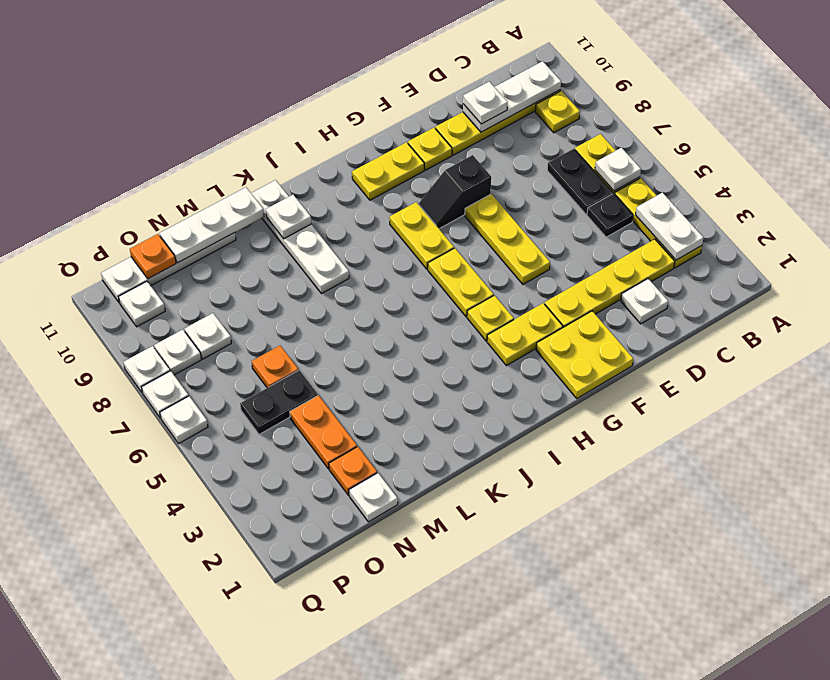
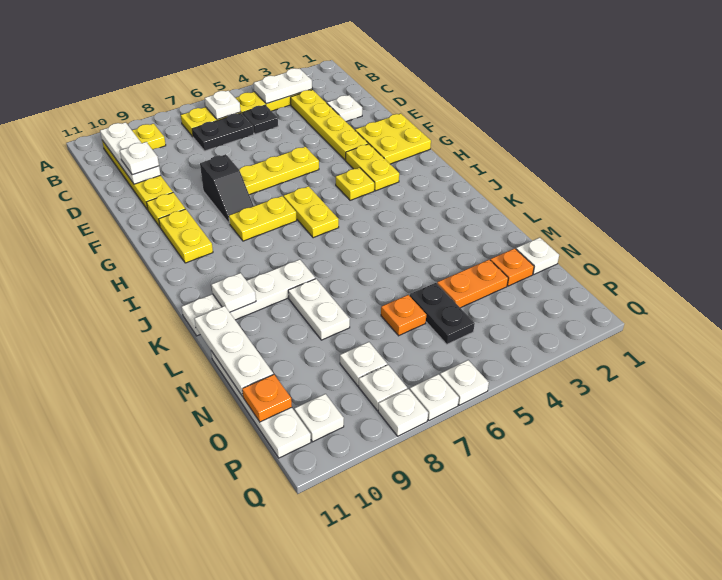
yellow plate H5:H6 level 1 -> yellow plate H6:I6 level 1
none -> white plate L8:M8 level 1

